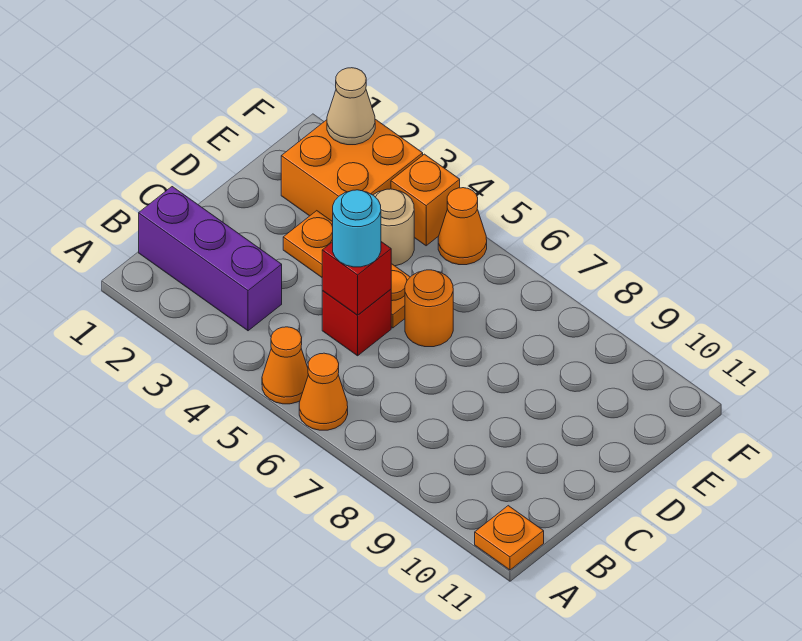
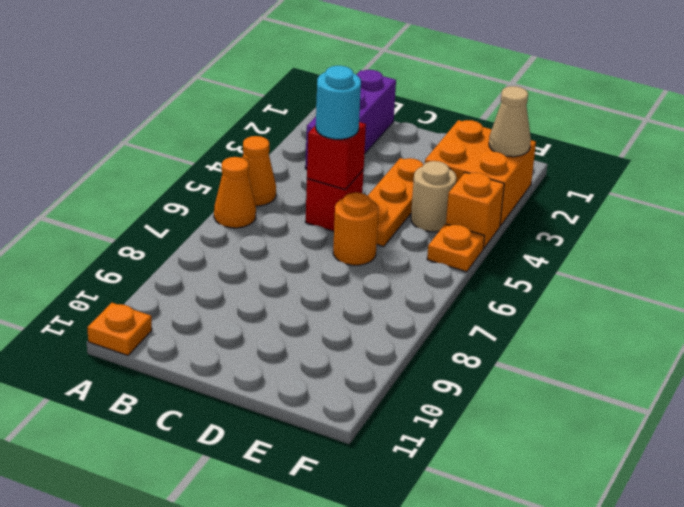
orange cone F5 level 1 -> orange plate F5 level 1

